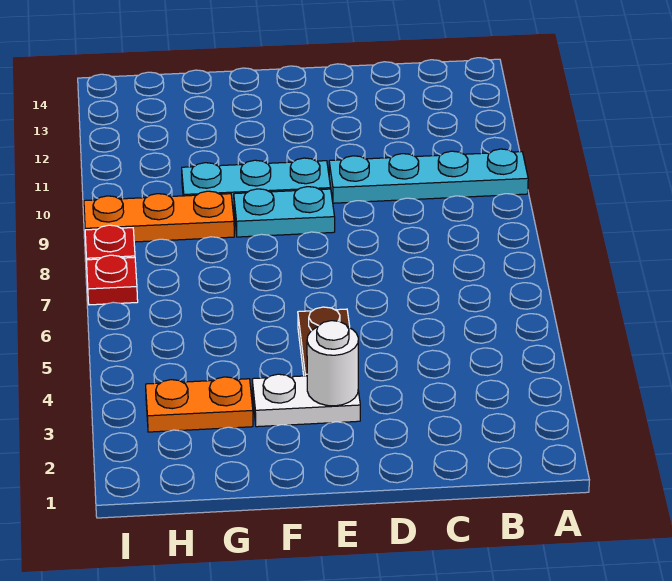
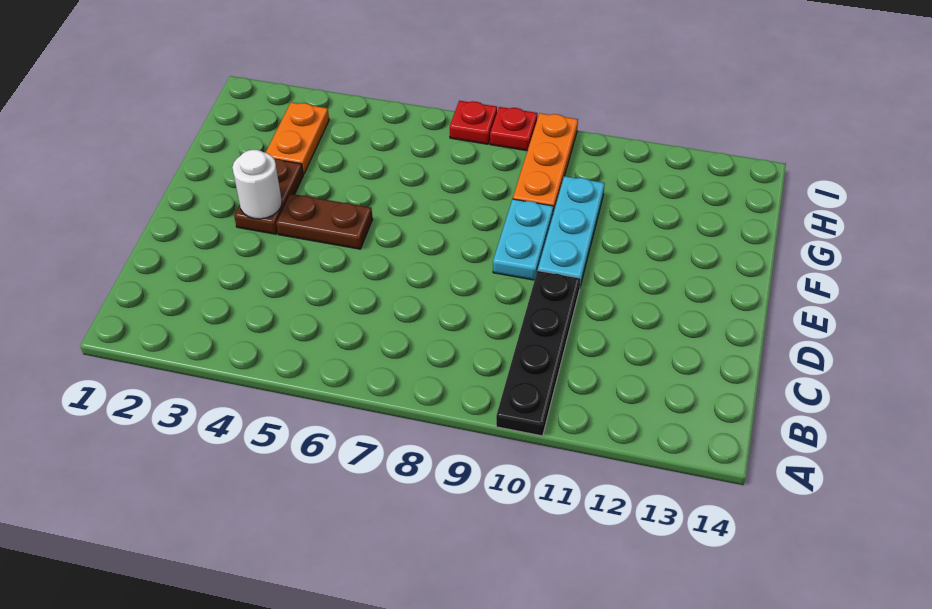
cyan plate A10:D10 level 1 -> black plate A10:D10 level 1
white plate E3:F3 level 1 -> brown plate E3:F3 level 1

